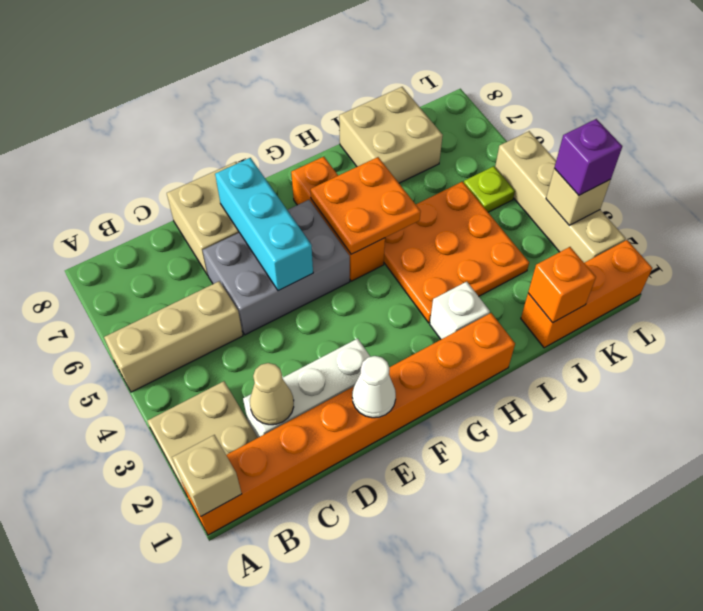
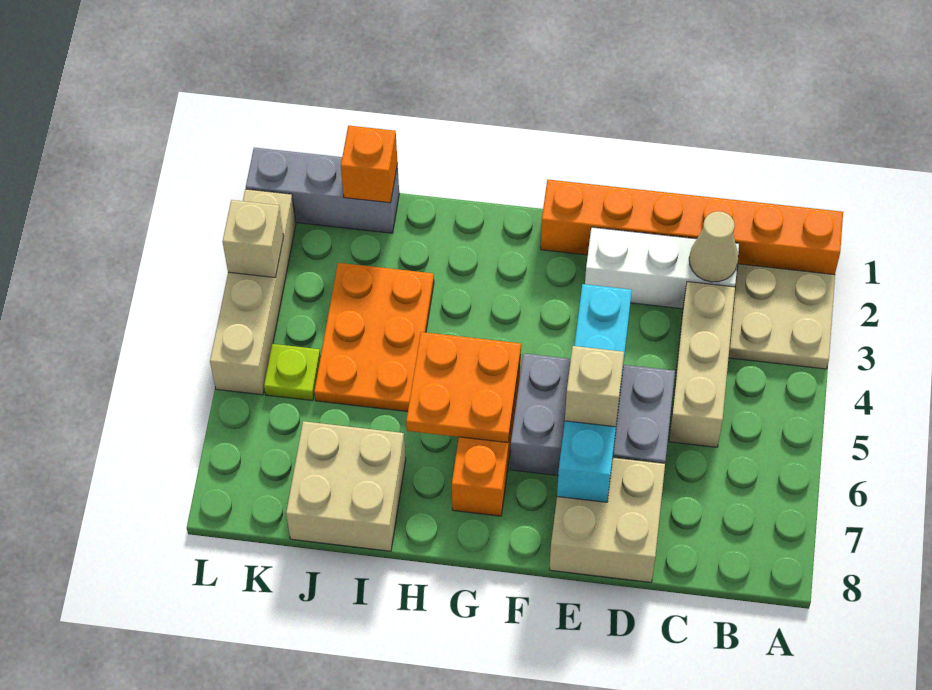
orange brick A1:H1 level 1 -> orange brick A1:F1 level 1
tan brick A1 level 2 -> tan brick E6 level 3
tan brick A5:C5 level 1 -> tan brick C3:C5 level 1
white cone E1 level 2 -> none
cyan brick E5:E7 level 2 -> cyan brick E4:E7 level 2
white brick H2 level 1 -> none
orange plate H3:J5 level 1 -> orange plate I3:J5 level 1
orange brick J1:L1 level 1 -> grey brick J1:L1 level 1
purple brick L3 level 3 -> none

